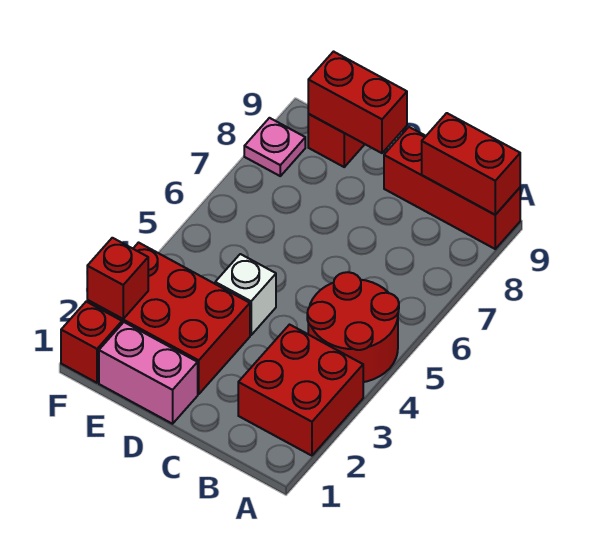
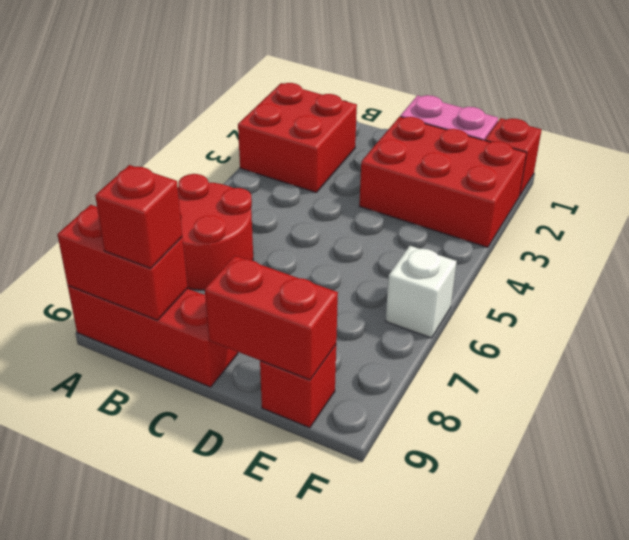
red round brick A4:B5 level 1 -> red round brick A6:B7 level 1
white brick D4 level 1 -> white brick F6 level 1
red brick F2 level 2 -> red brick B9 level 3
pink plate F8 level 1 -> none

